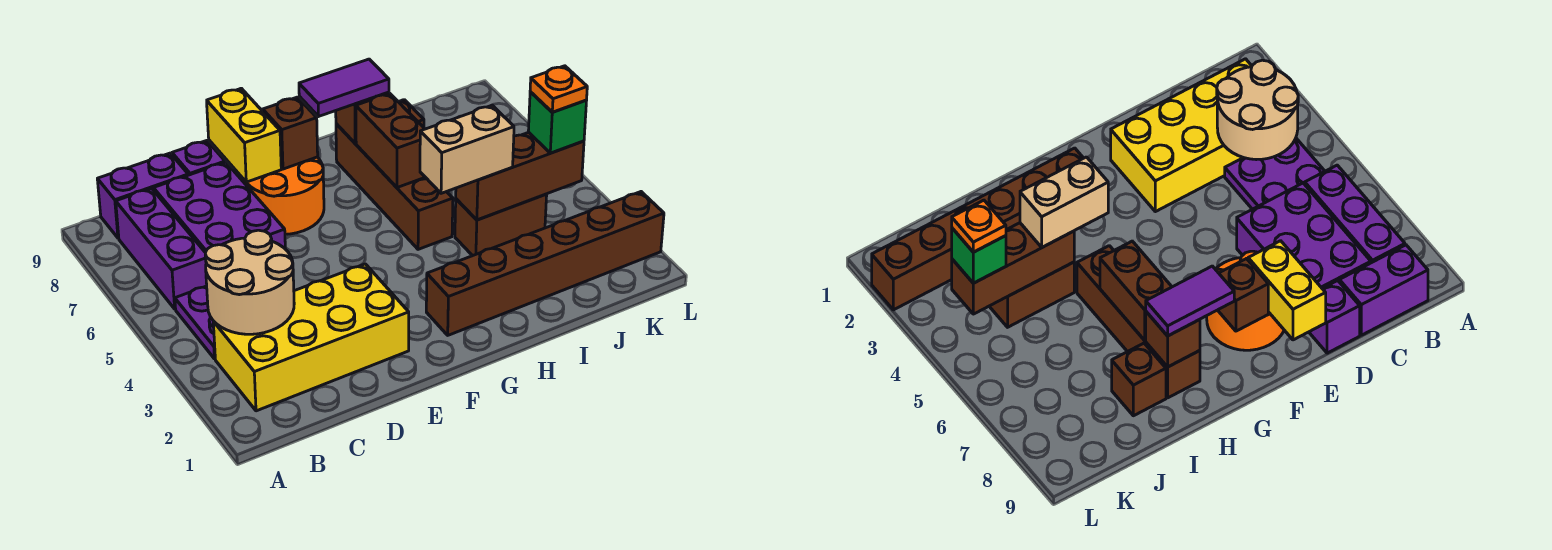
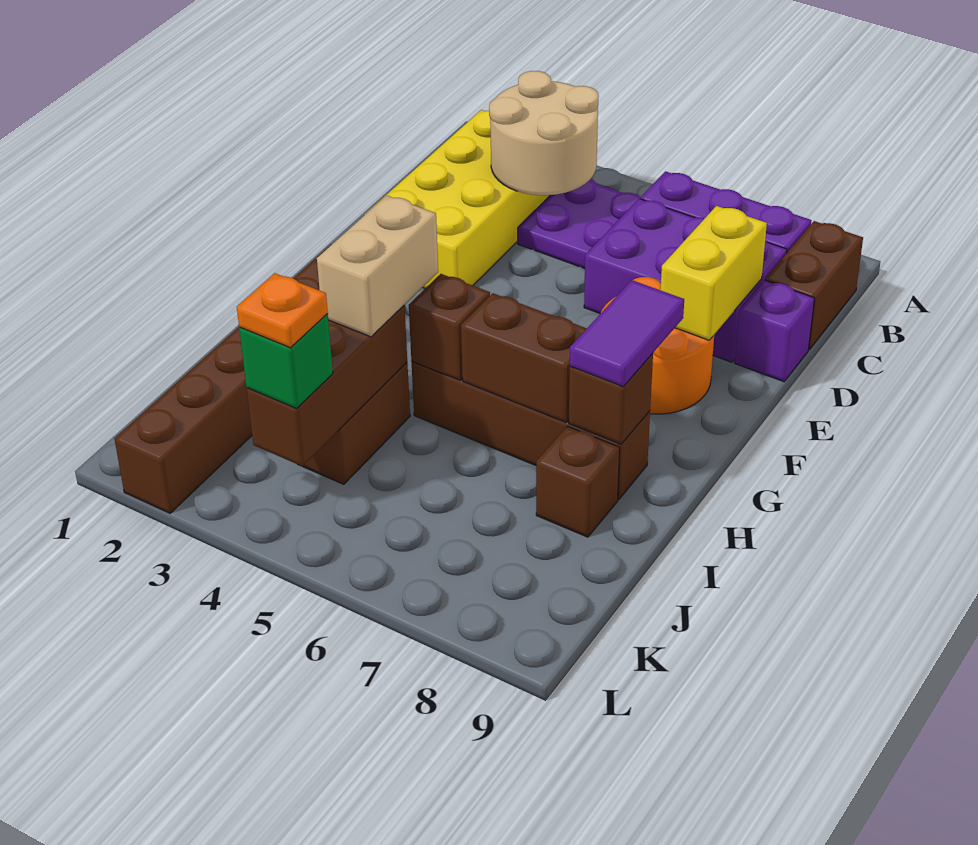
purple brick B9:C9 level 1 -> brown brick B9:C9 level 1
yellow brick E8:E9 level 2 -> yellow brick D8:E8 level 2
brown brick F8 level 2 -> brown brick H5 level 2

